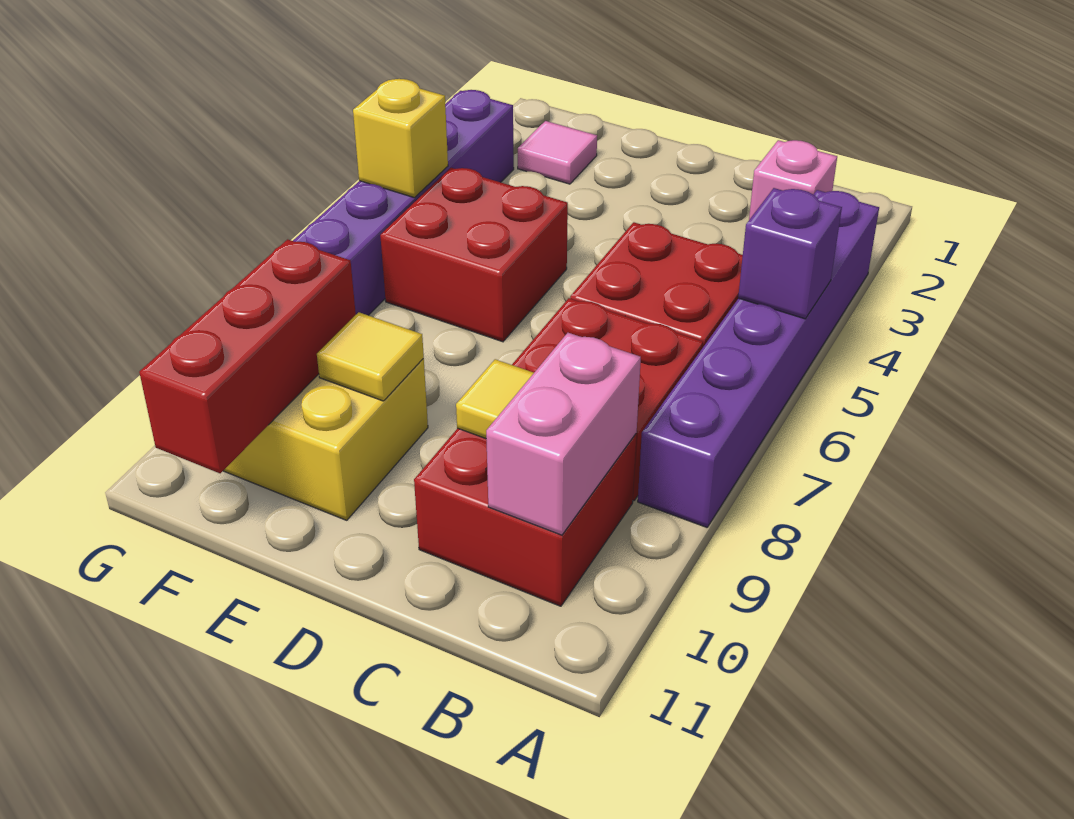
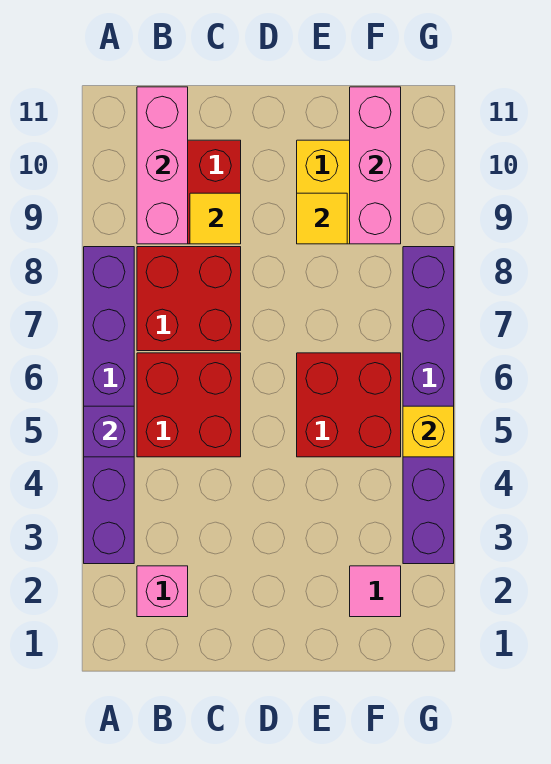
pink brick B9:B10 level 2 -> pink brick B9:B11 level 2
red brick F9:F11 level 2 -> pink brick F9:F11 level 2

